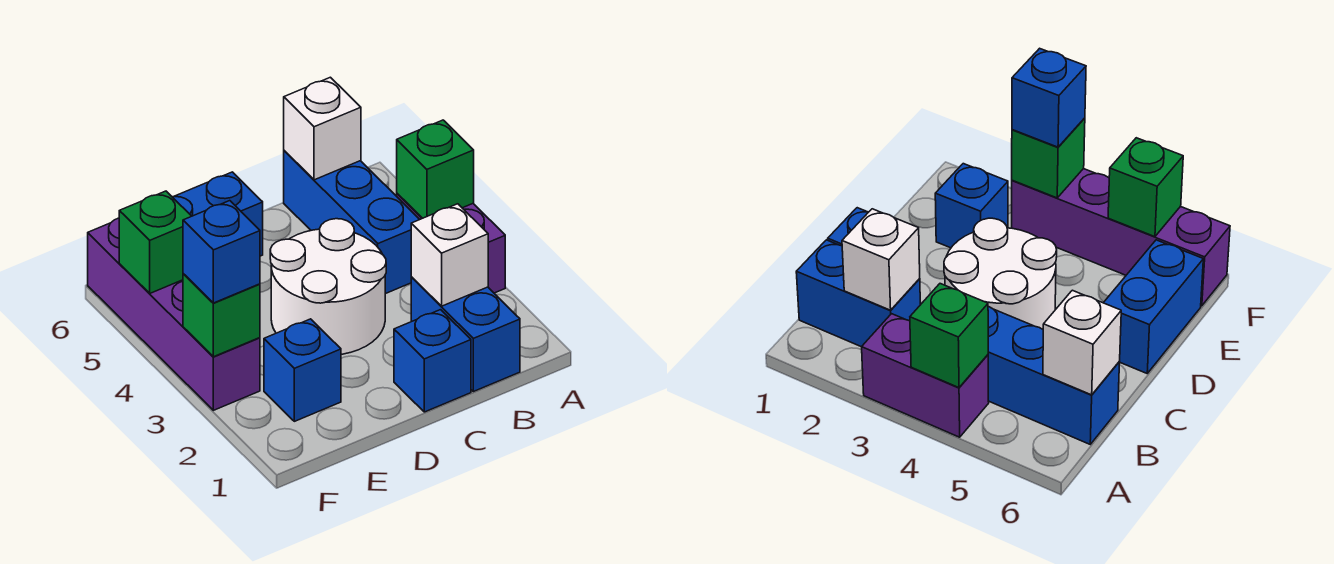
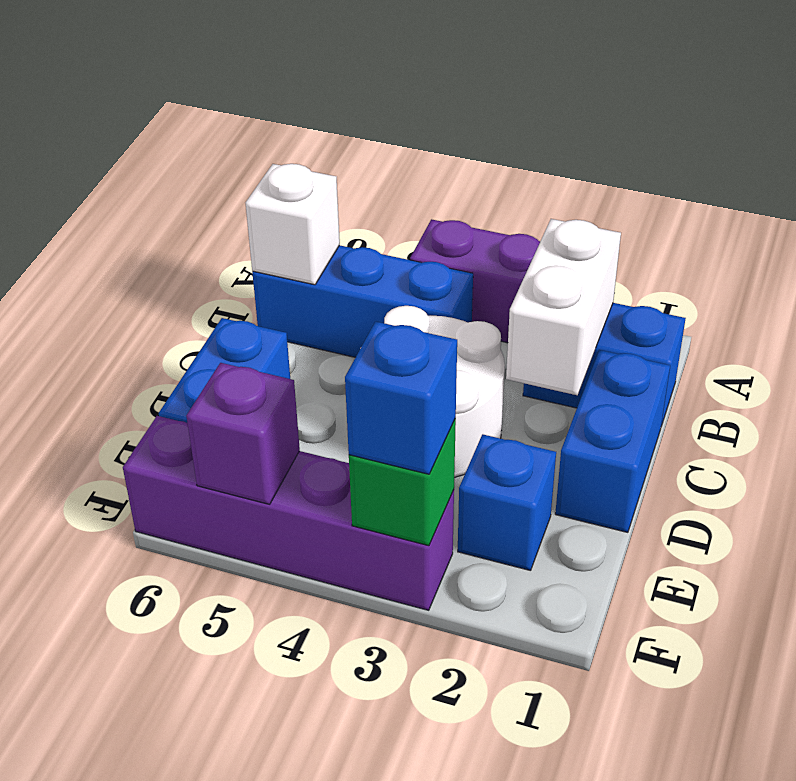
green brick A4 level 2 -> none
white brick B2 level 2 -> white brick B2:C2 level 2
blue brick C1 level 1 -> blue brick C1:D1 level 1
green brick F5 level 2 -> purple brick F5 level 2

